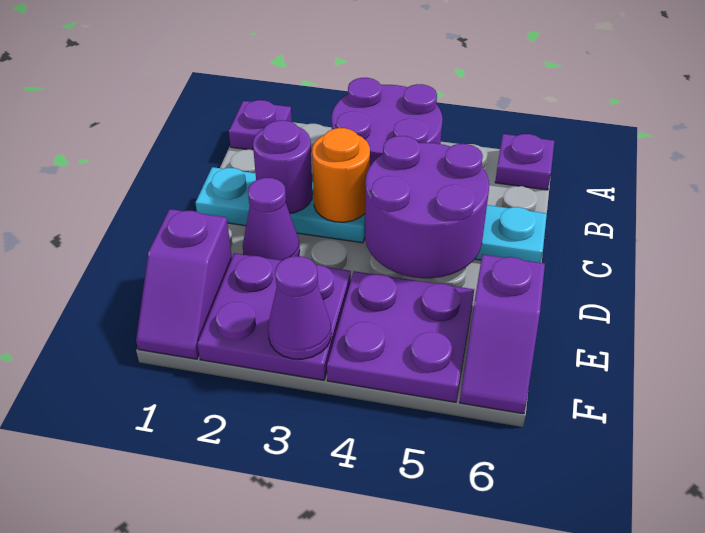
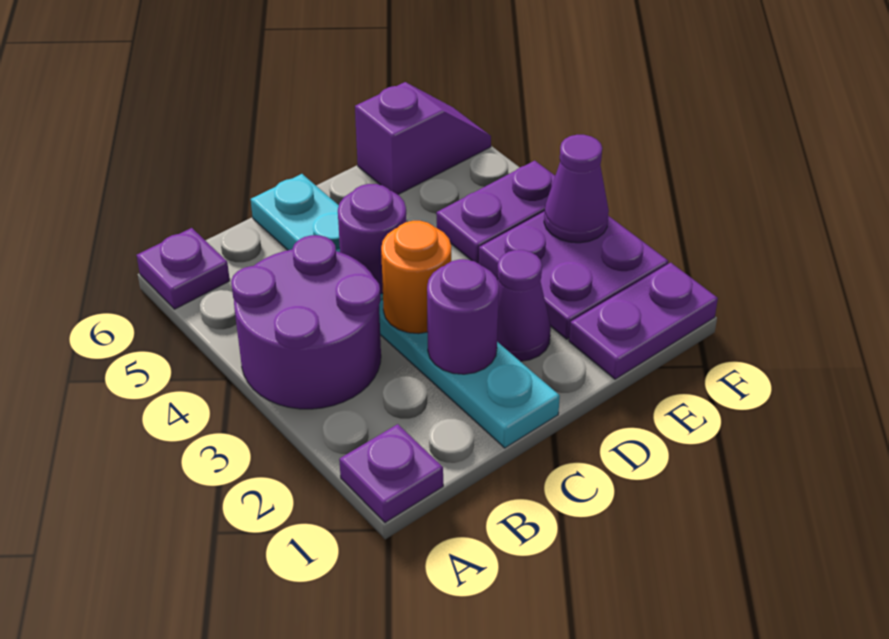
purple round brick C4:D5 level 2 -> purple round brick C4 level 2
purple slope E1:F1 level 1 top E -> purple plate E1:F1 level 1
purple plate E4:F5 level 1 -> purple plate E4:F4 level 1

